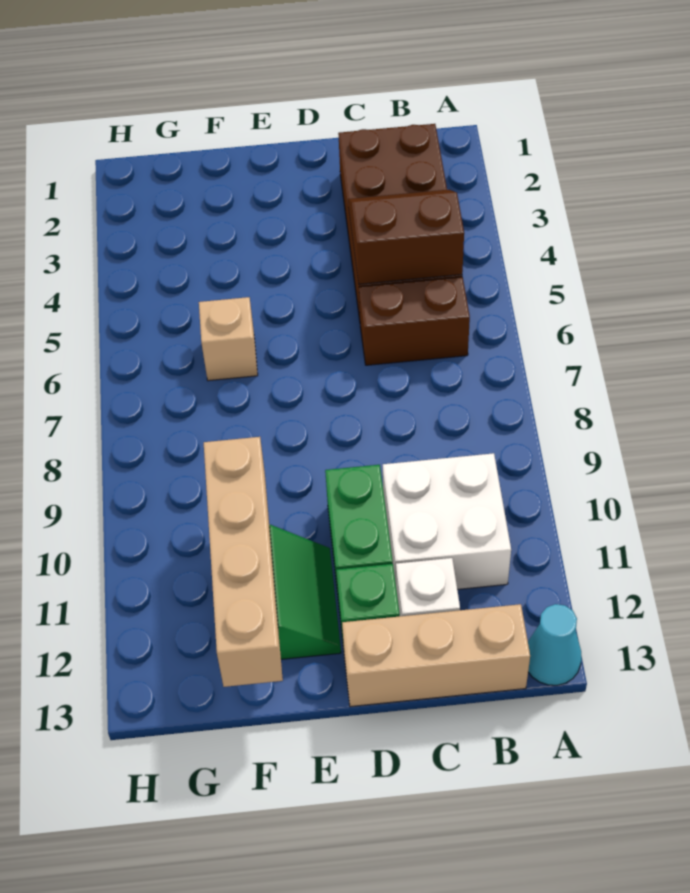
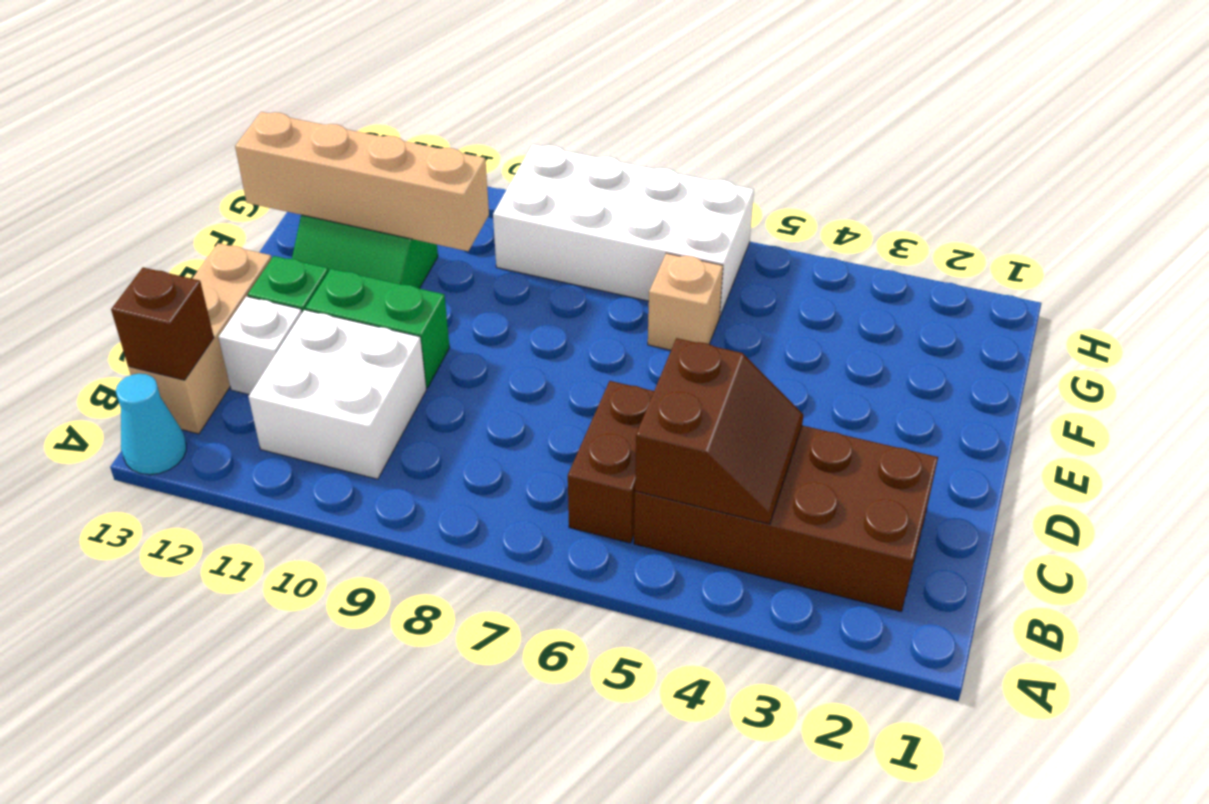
none -> brown brick B13 level 2
none -> white brick G6:H9 level 1

